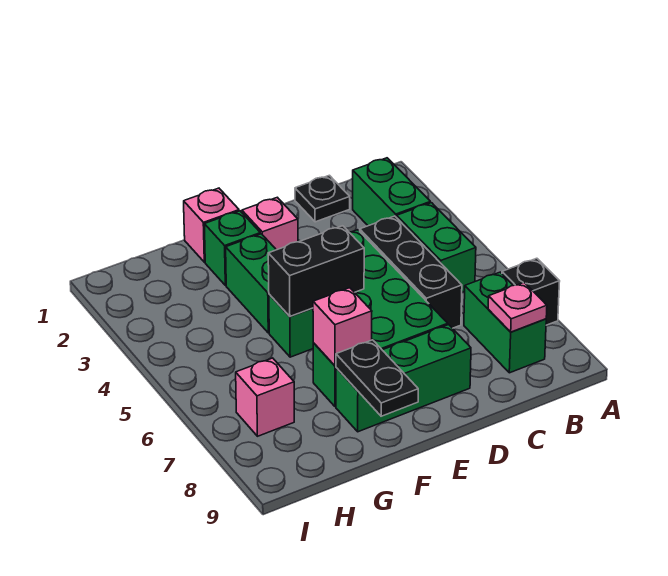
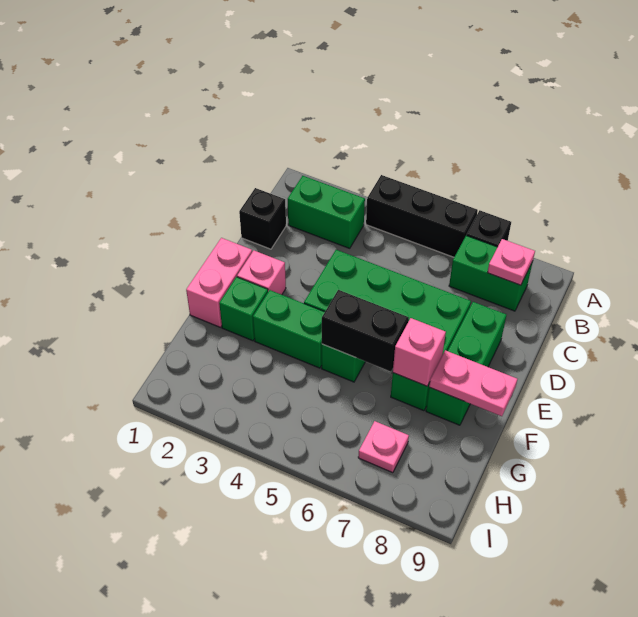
green brick B4:B5 level 1 -> none
black plate C1 level 1 -> black brick C1 level 1
black brick C4:C6 level 1 -> black brick A4:A6 level 1
black brick E5:F5 level 2 -> black brick F5:F6 level 2
pink brick F1 level 1 -> pink brick E1:F1 level 1
black plate F8:F9 level 2 -> pink plate F8:F9 level 2
pink brick H7 level 1 -> pink plate H7 level 1

